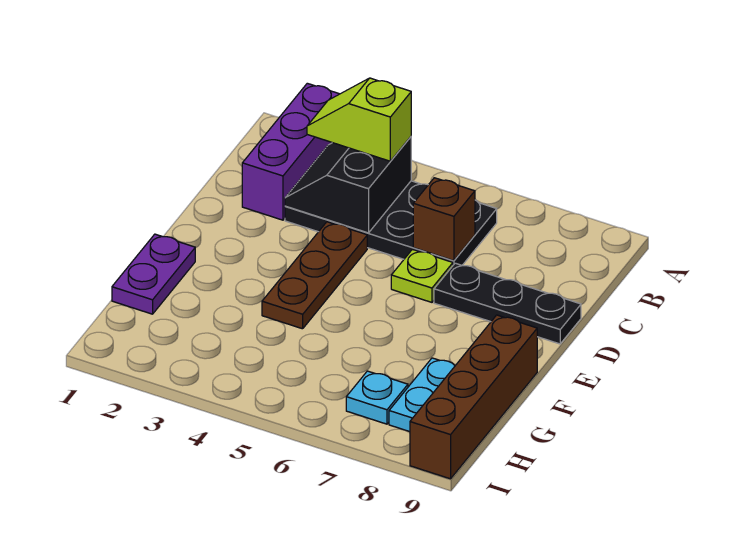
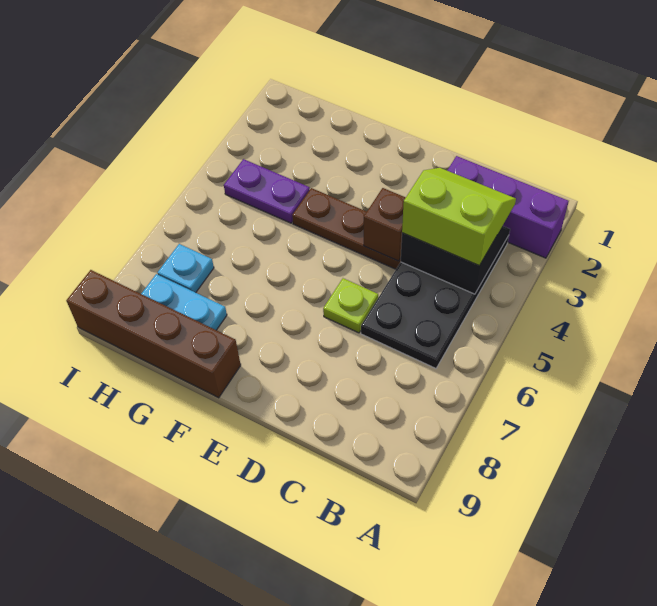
lime slope B3:B4 level 3 top 4 -> lime slope B3:C4 level 3 top 4
brown brick C6 level 2 -> brown brick D4 level 2
black plate D7:D9 level 1 -> none
purple plate F1:G1 level 1 -> purple plate G4:H4 level 1

